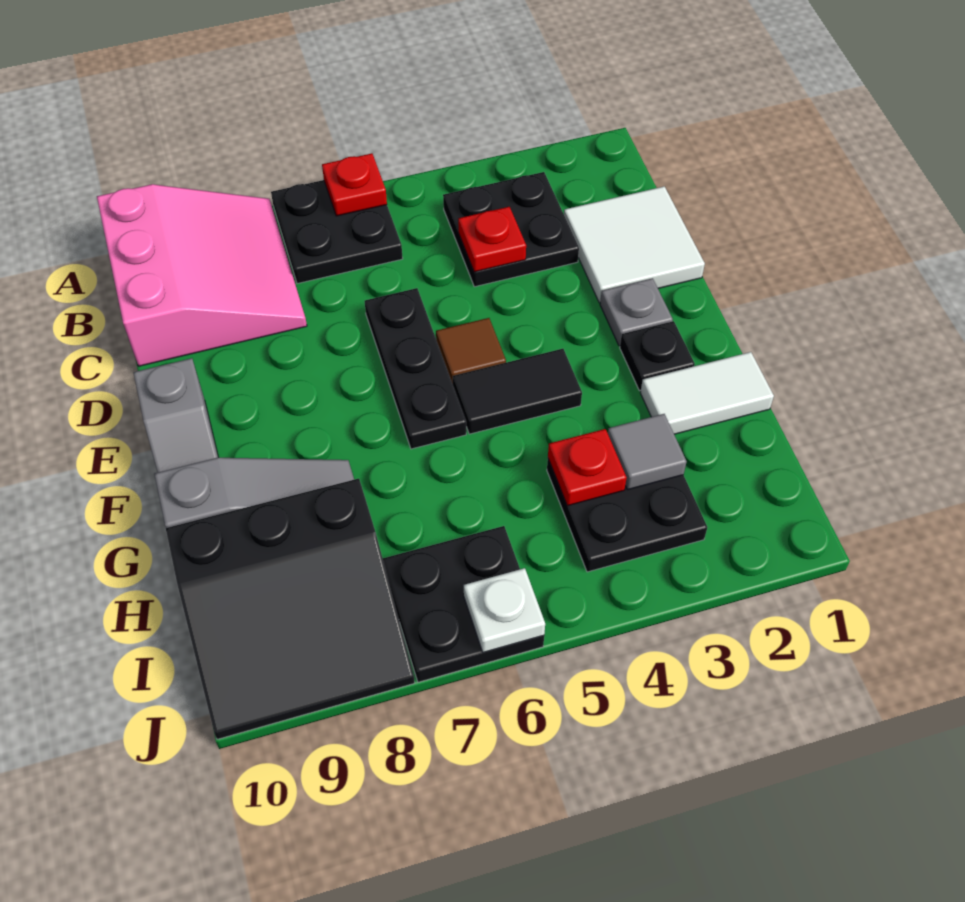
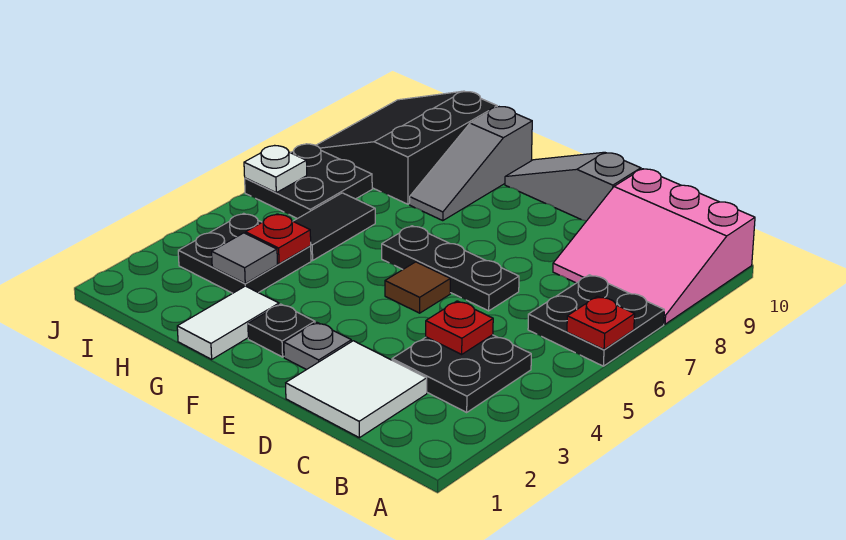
grey slope E10:F10 level 1 top E -> grey slope D10:F10 level 1 top D
black tile F4:F5 level 1 -> black tile H5:H6 level 1

